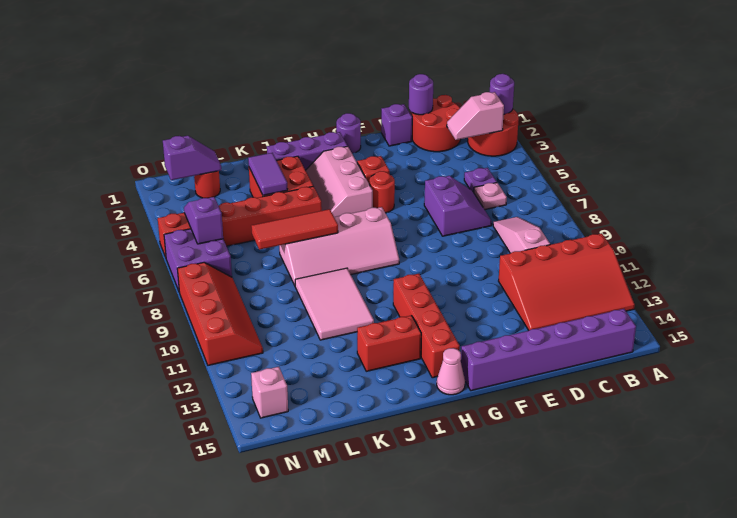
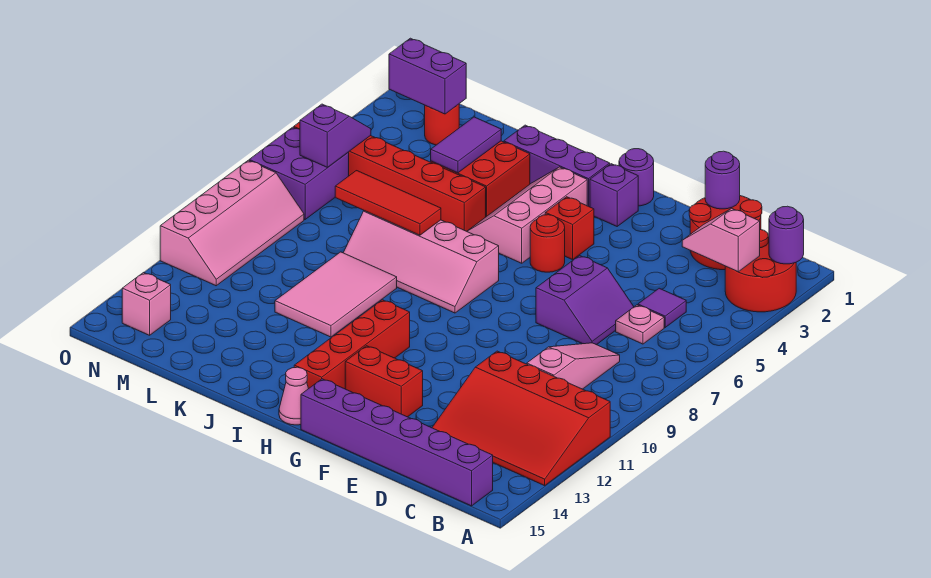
purple plate C5 level 1 -> purple tile C5 level 1
purple brick E1 level 1 -> purple brick G2 level 1
red brick I13:J13 level 1 -> red brick F13:G13 level 1
purple slope M2:N2 level 2 top N -> purple brick M2:N2 level 2
red slope N8:O11 level 1 top O -> pink slope N8:O11 level 1 top O

